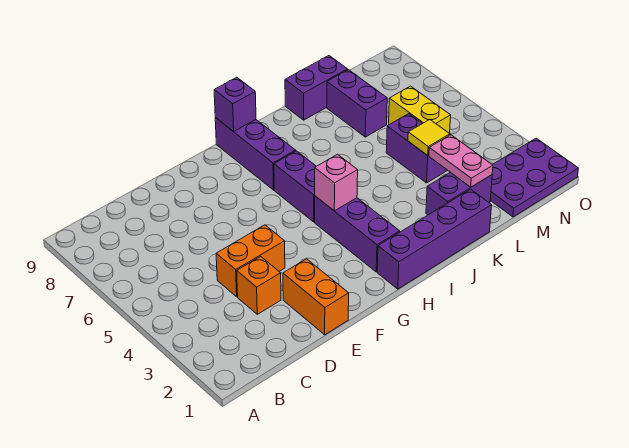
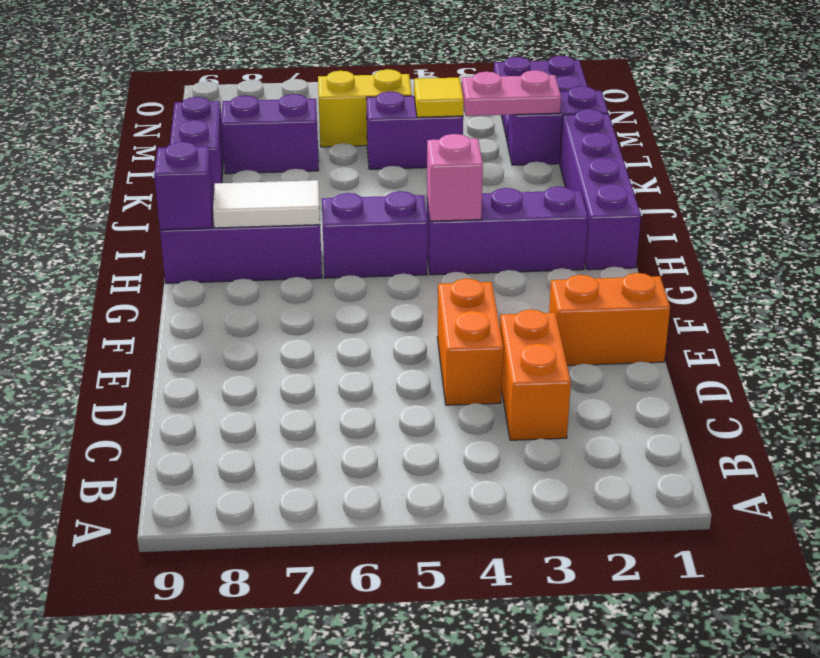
orange brick D3 level 1 -> orange brick C3:D3 level 1
none -> white tile H7:H8 level 2
purple brick K2:L2 level 1 -> purple brick L1:L2 level 1

